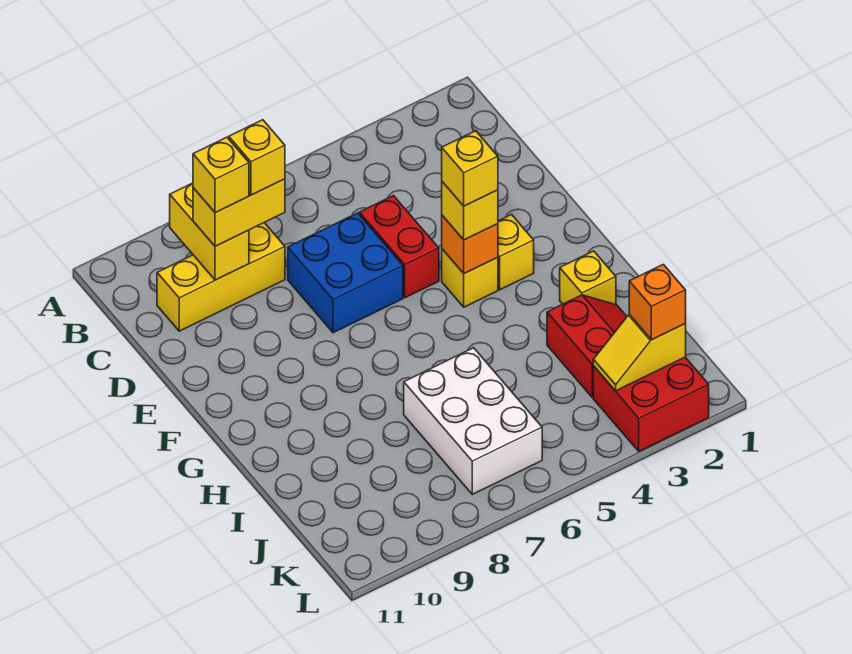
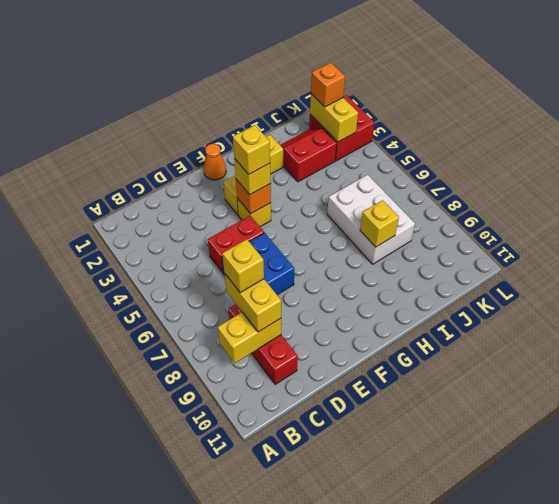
yellow brick C8:C10 level 1 -> red brick C8:C10 level 1
yellow brick C9 level 4 -> yellow brick I8 level 2
none -> orange cone F1 level 1
white brick I6:K7 level 1 -> white brick I6:J8 level 1
yellow slope K2:K3 level 2 top 2 -> yellow brick K2:K3 level 2

